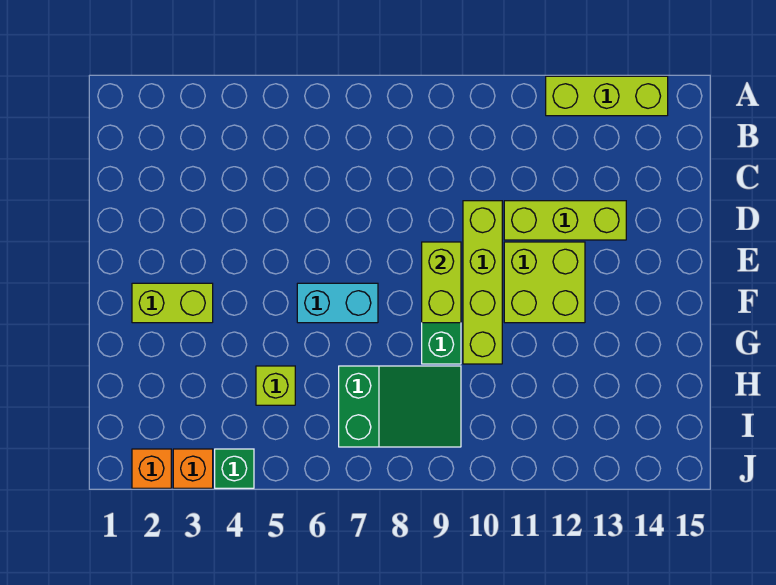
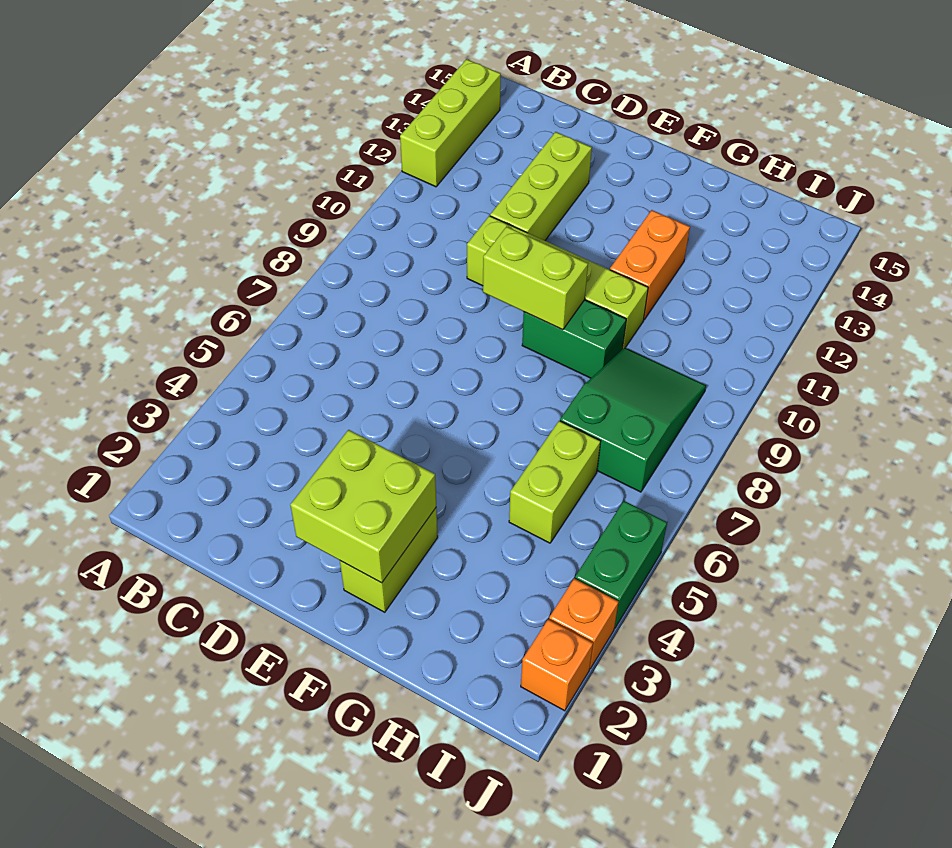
lime brick E11:F12 level 1 -> lime brick E2:F3 level 2
cyan brick F6:F7 level 1 -> none
none -> orange brick G11:G12 level 1
lime brick H5 level 1 -> lime brick H5:H6 level 1
green brick J4 level 1 -> green brick J4:J5 level 1

